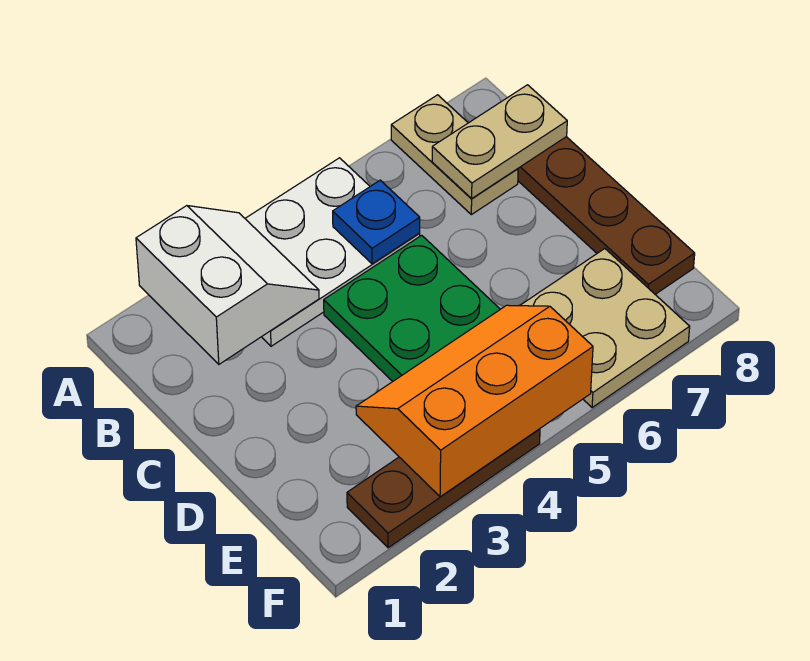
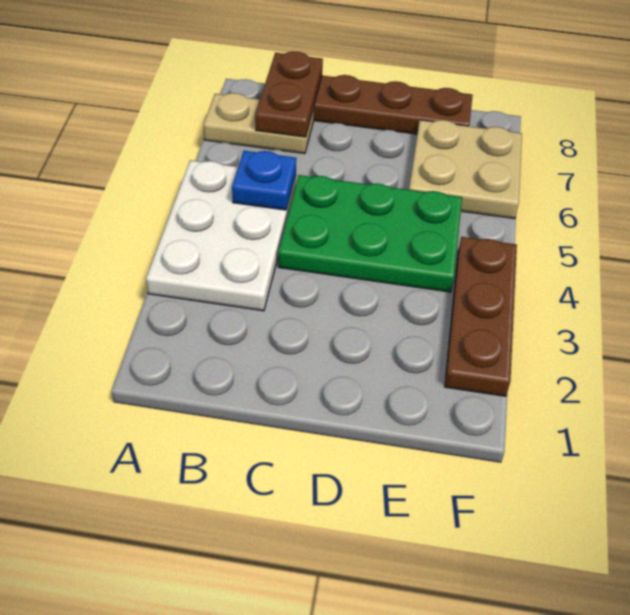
white slope A2:B3 level 2 top 2 -> none
tan plate B7:B8 level 2 -> brown plate B7:B8 level 2
orange slope E3:F5 level 2 top F -> none

